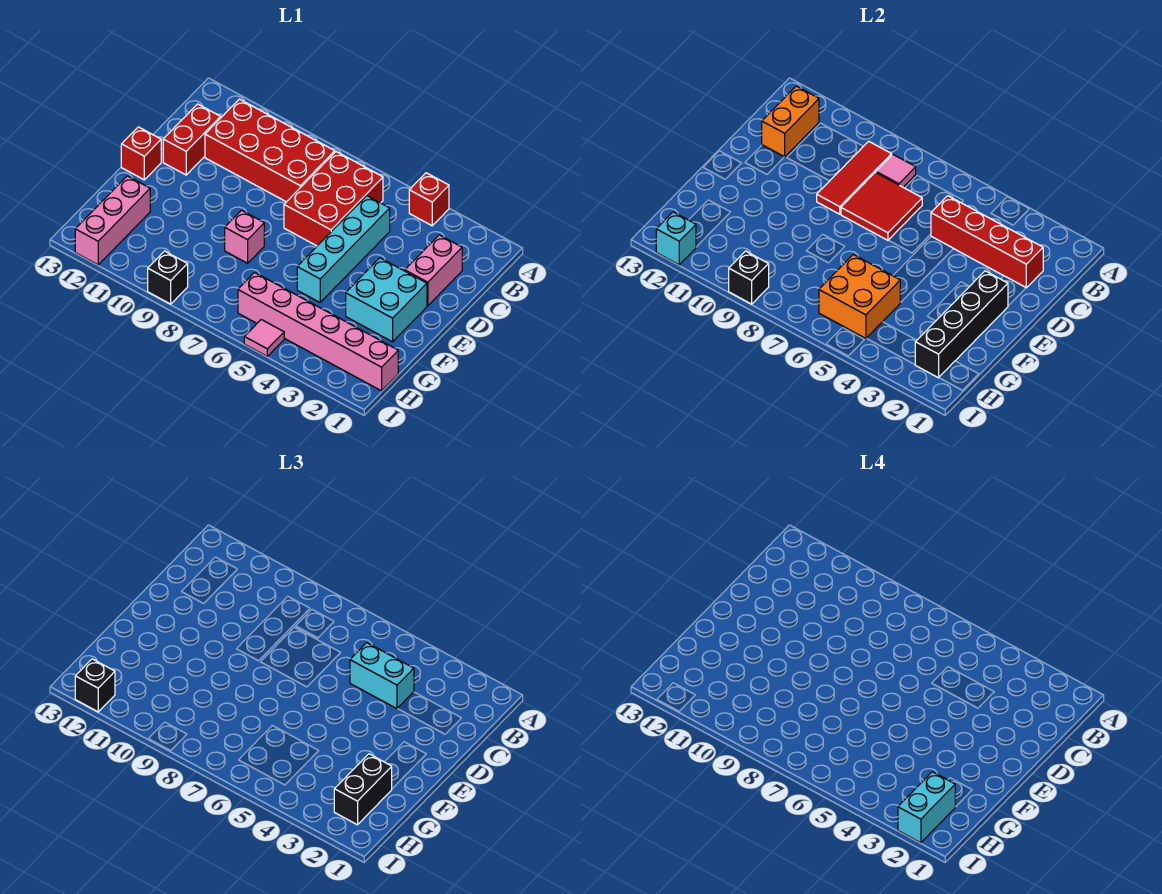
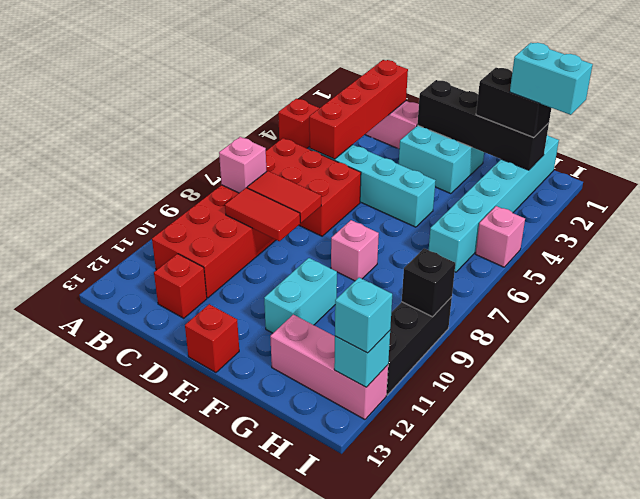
pink tile B8 level 2 -> pink brick B8 level 2
red tile B9:D9 level 2 -> red tile C9:D9 level 2
orange brick B12:C12 level 2 -> none
cyan brick C4:C5 level 3 -> cyan brick F10:F11 level 1
red tile C7:D8 level 2 -> red tile C8:D8 level 2
red brick C12:D12 level 1 -> red brick C12 level 1
orange brick G5:H6 level 2 -> none
pink brick H1:H6 level 1 -> cyan brick H1:H6 level 1
pink tile I5 level 1 -> pink brick I5 level 1
black brick I9 level 1 -> black brick I9:I11 level 1
black brick I12 level 3 -> cyan brick I12 level 3

